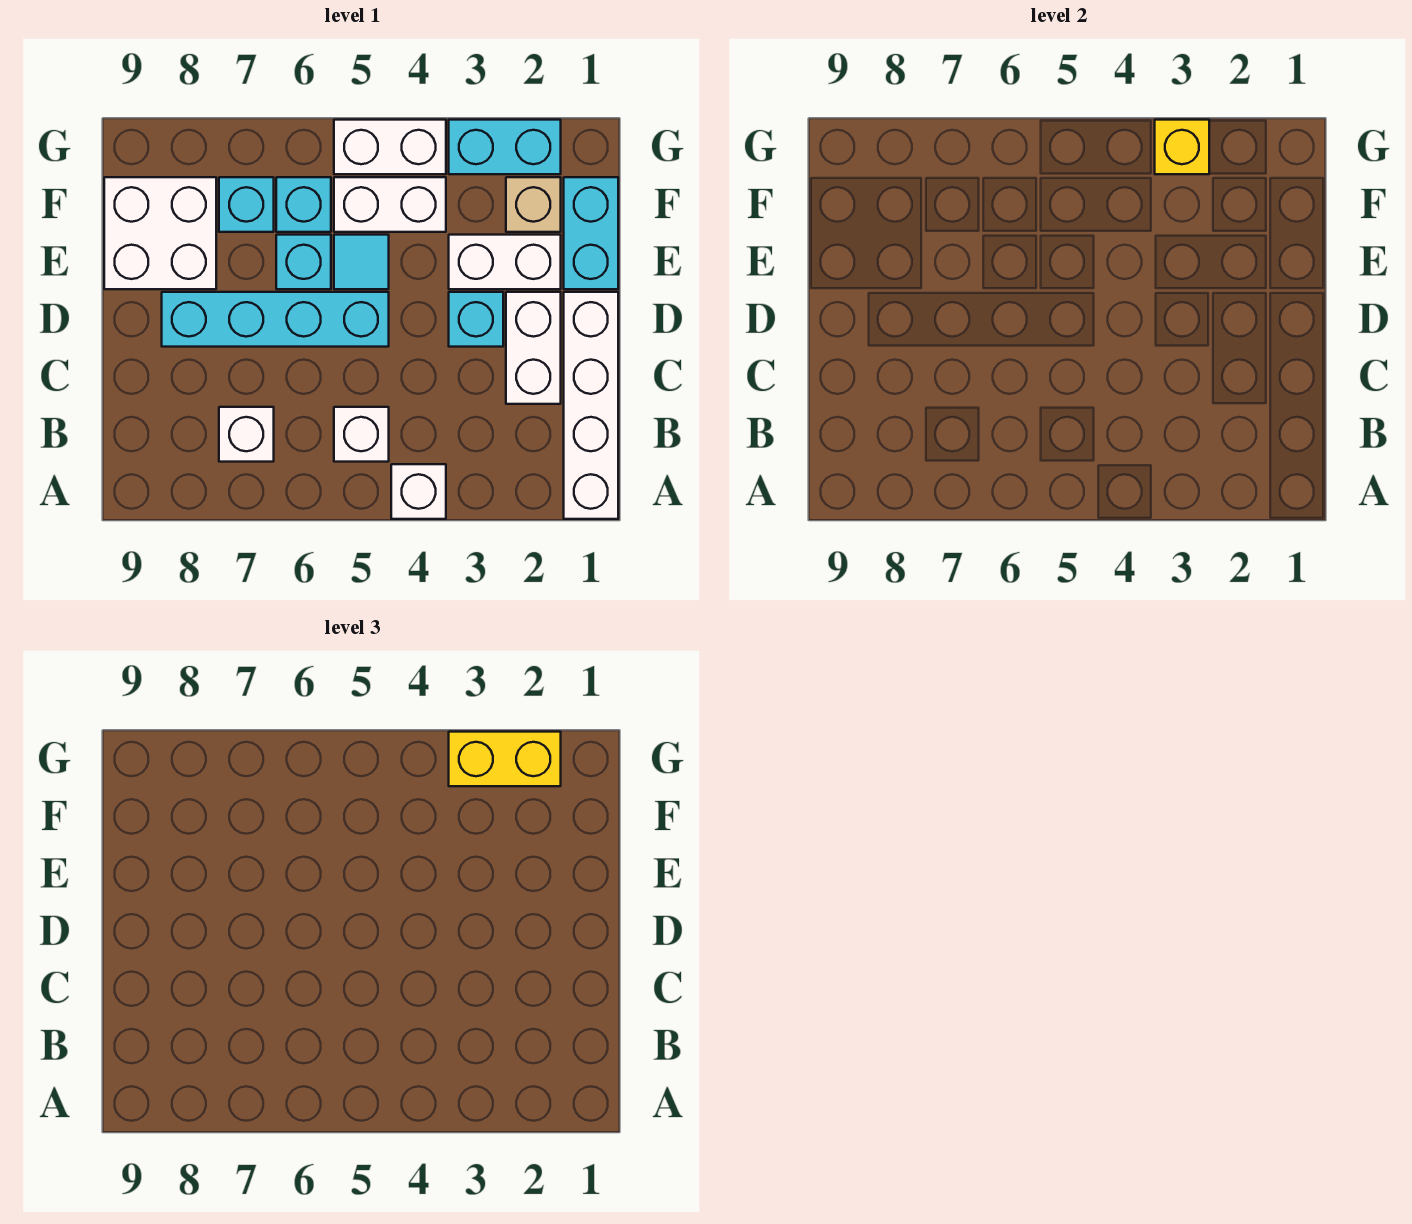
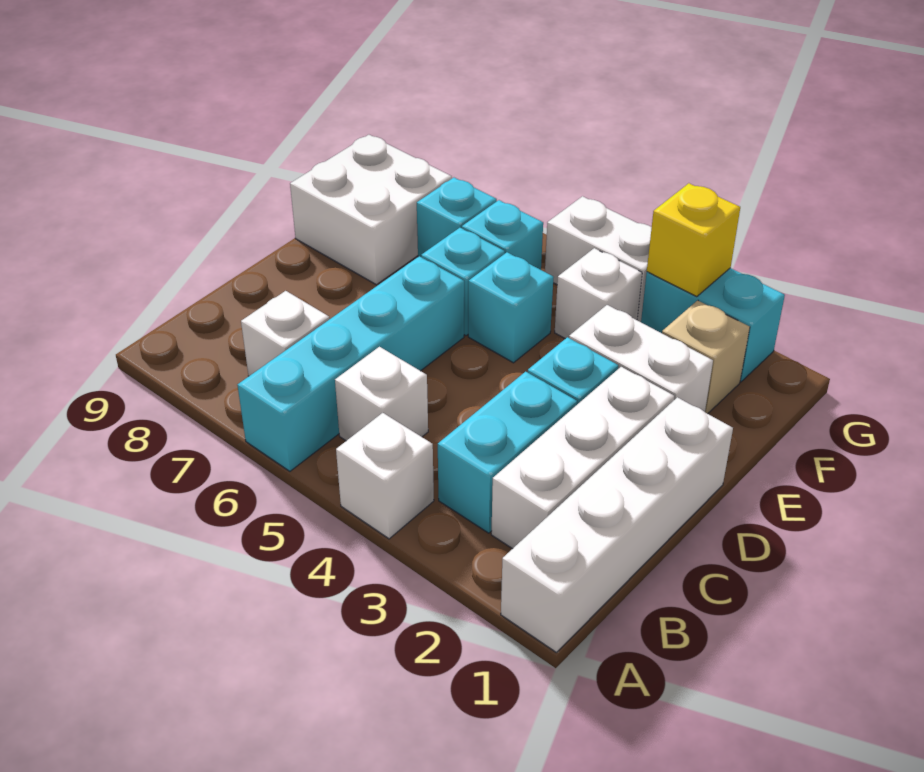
white brick C2:D2 level 1 -> white brick B2:D2 level 1
cyan brick D5:D8 level 1 -> cyan brick A6:D6 level 1
cyan brick E1:F1 level 1 -> cyan brick B3:C3 level 1
cyan tile E5 level 1 -> cyan brick E5 level 1
white brick F4:F5 level 1 -> white brick F4 level 1
yellow brick G2:G3 level 3 -> none

